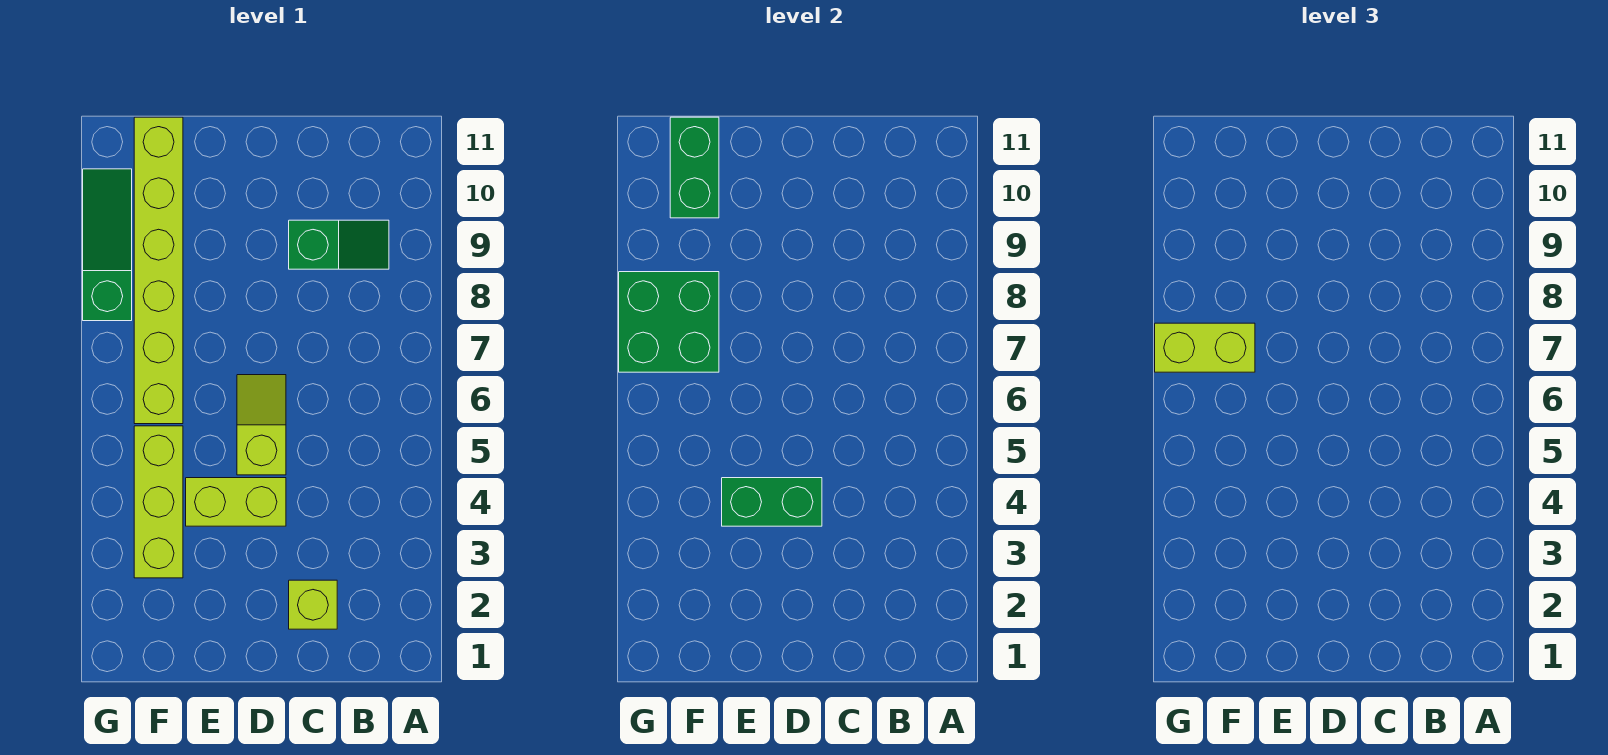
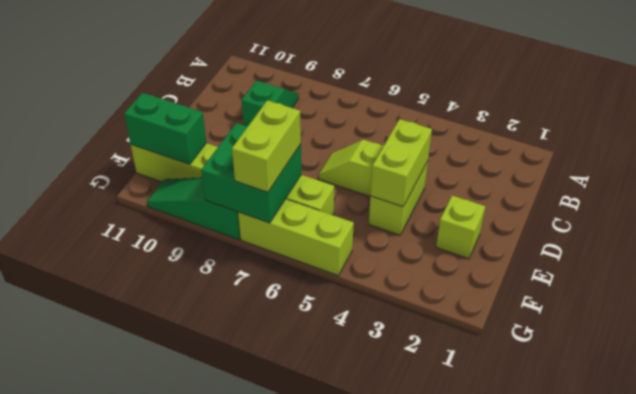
lime brick C2 level 1 -> lime brick E2 level 1
green brick D4:E4 level 2 -> lime brick D4:E4 level 2
lime brick F3:F5 level 1 -> lime brick G5:G7 level 1

